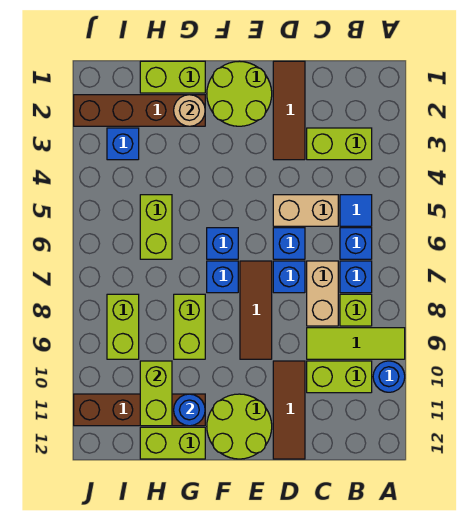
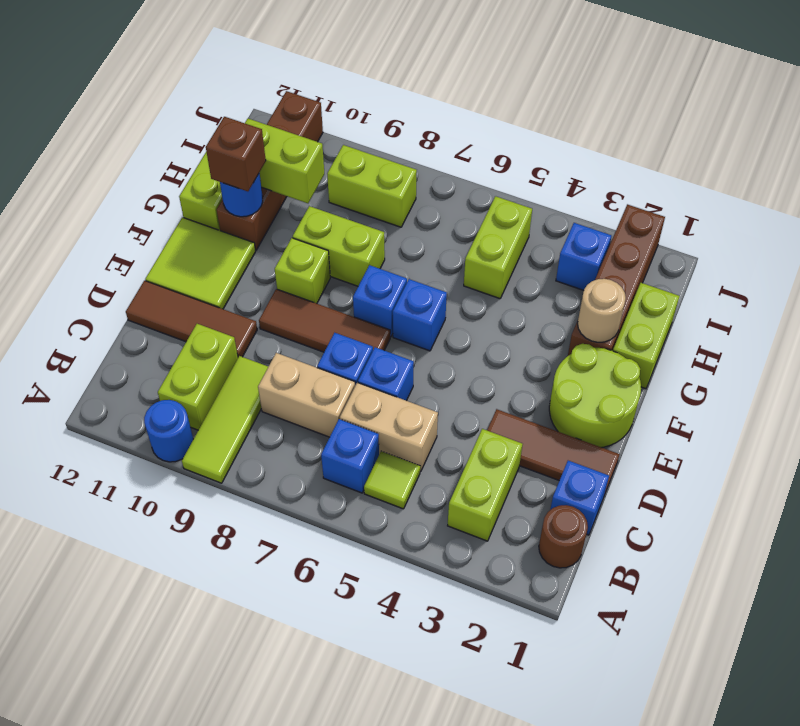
none -> brown round brick B1 level 1
blue tile B5 level 1 -> lime tile B5 level 1
blue brick B7 level 1 -> blue brick C1 level 1
lime brick B8 level 1 -> lime brick F9 level 1
tan brick C5:D5 level 1 -> tan brick C5:C6 level 1
lime round brick E11:F12 level 1 -> lime tile E11:F12 level 1
none -> brown brick G11 level 3
lime brick H5:H6 level 1 -> lime brick H5:I5 level 1

